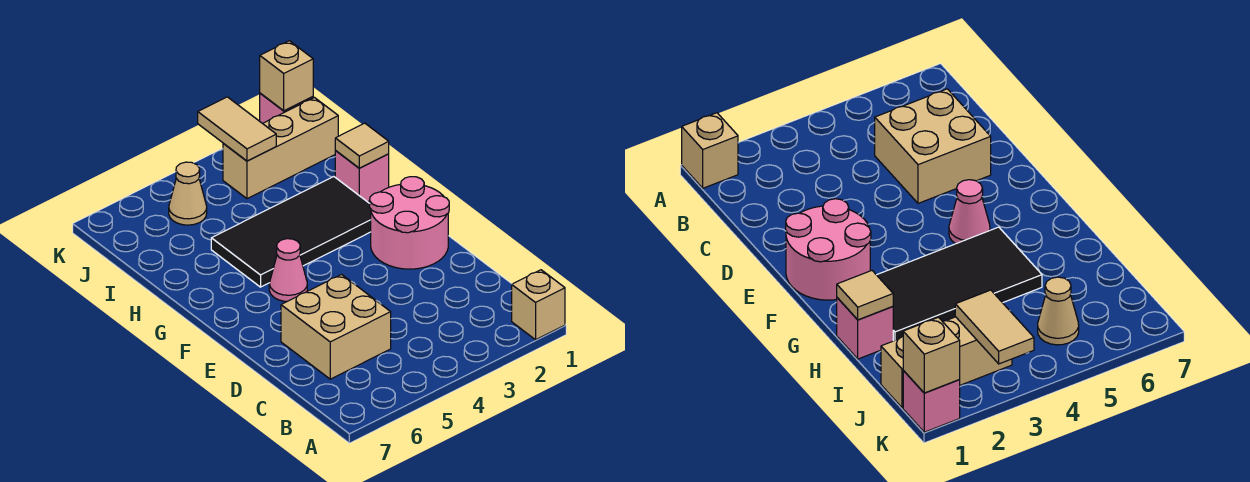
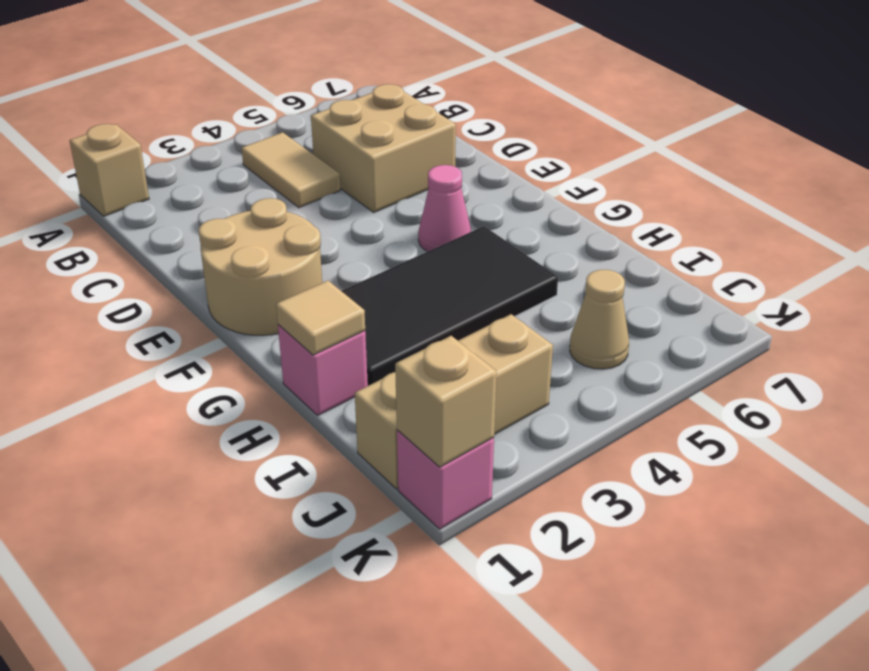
pink round brick E1:F2 level 1 -> tan round brick E1:F2 level 1
tan tile J3:K3 level 2 -> tan tile B4:C4 level 1

